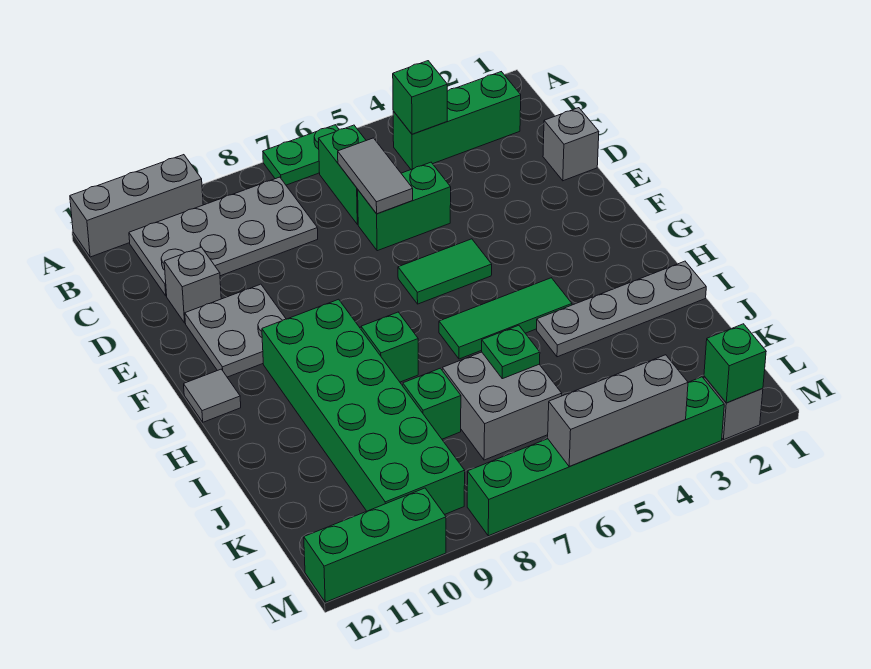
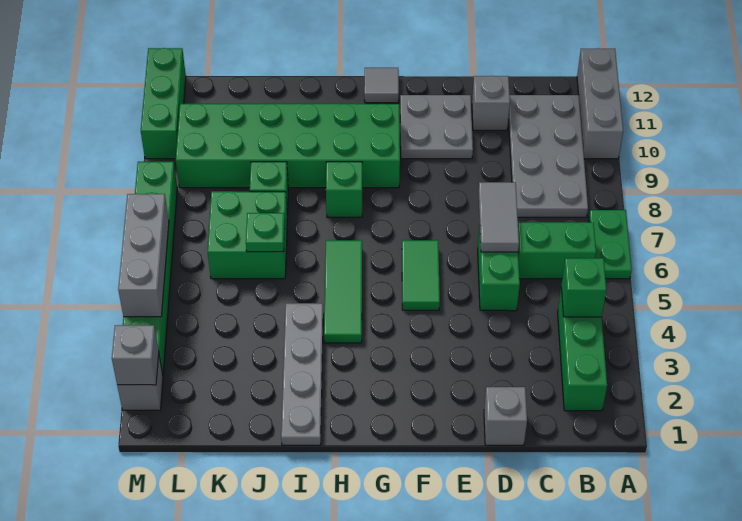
grey tile C6:D6 level 2 -> grey tile D6:D7 level 2
grey brick J6:K7 level 1 -> green brick J6:K7 level 1
green brick M2 level 2 -> grey brick M2 level 2

